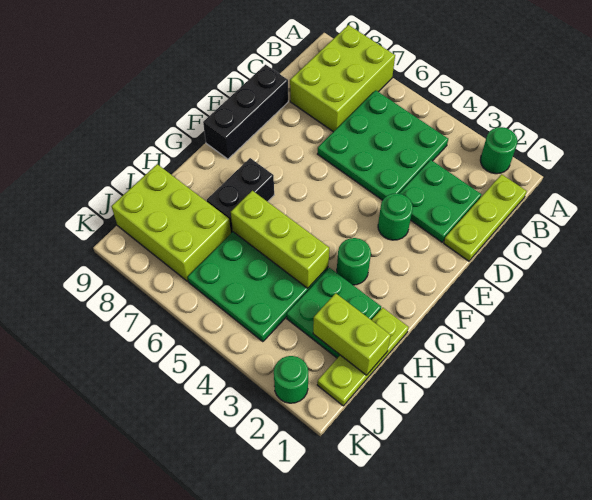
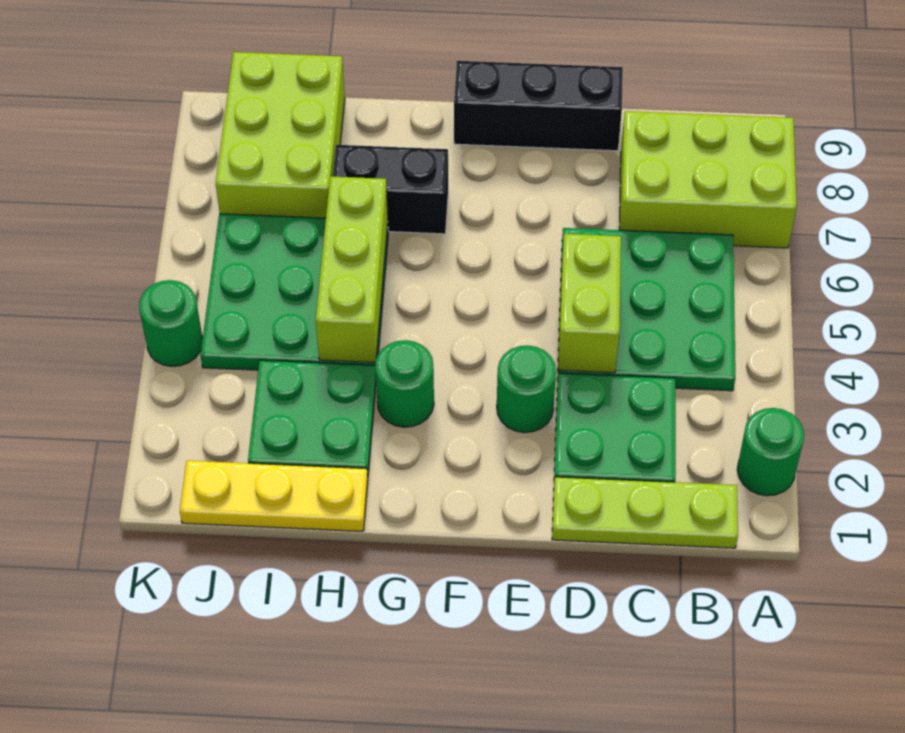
lime plate H1:J1 level 1 -> yellow plate H1:J1 level 1
lime brick I1:I2 level 2 -> lime brick D4:D5 level 2
green round brick K2 level 1 -> green round brick K4 level 1

